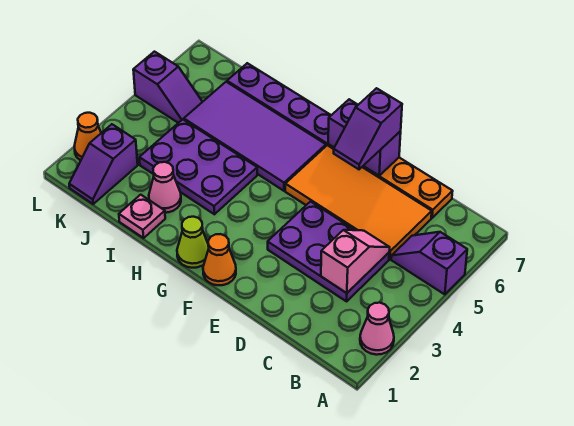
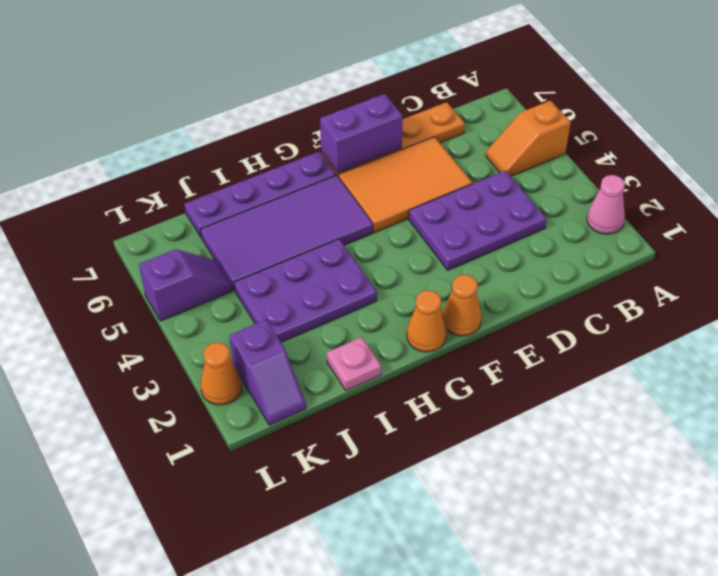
purple slope A5:B5 level 1 top A -> orange slope A5:B5 level 1 top A
pink slope C3:C4 level 2 top 3 -> none
orange tile C5:F6 level 1 -> orange tile D5:F6 level 1
purple slope E6:E7 level 3 top 7 -> none
lime cone G1 level 1 -> orange cone G1 level 1
pink cone I2 level 1 -> none

